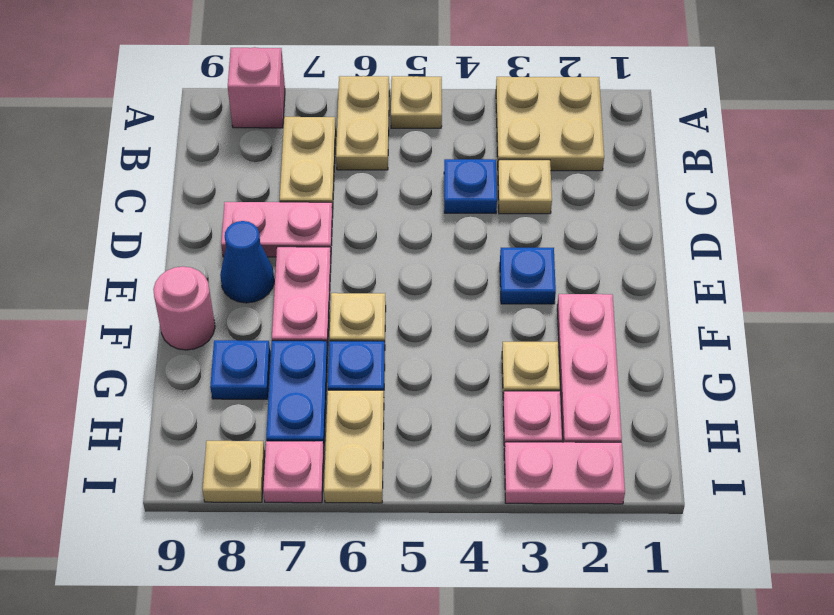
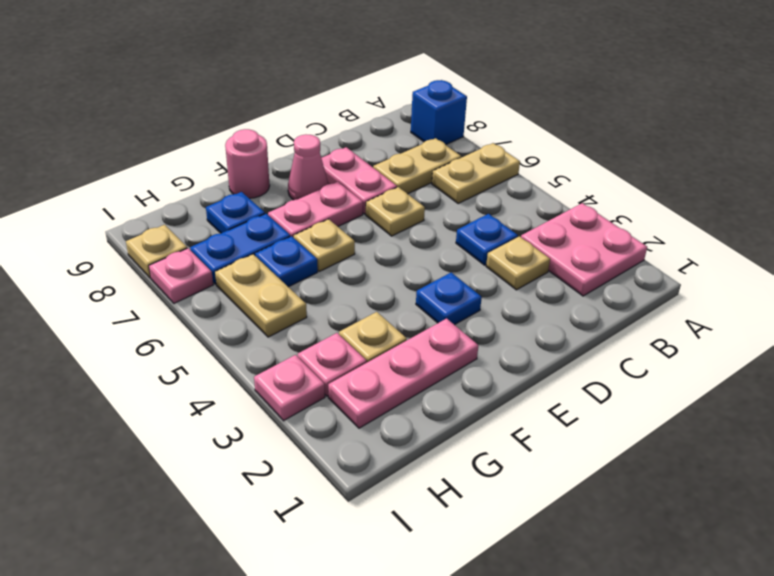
tan plate A2:B3 level 1 -> pink plate A2:B3 level 1
tan plate A5 level 1 -> tan plate D6 level 1
pink brick A8 level 1 -> blue brick A8 level 1
blue cone E8 level 1 -> pink cone E8 level 1
tan plate H6:I6 level 1 -> tan plate H5:H6 level 1
pink plate I2:I3 level 1 -> pink plate I3 level 1

